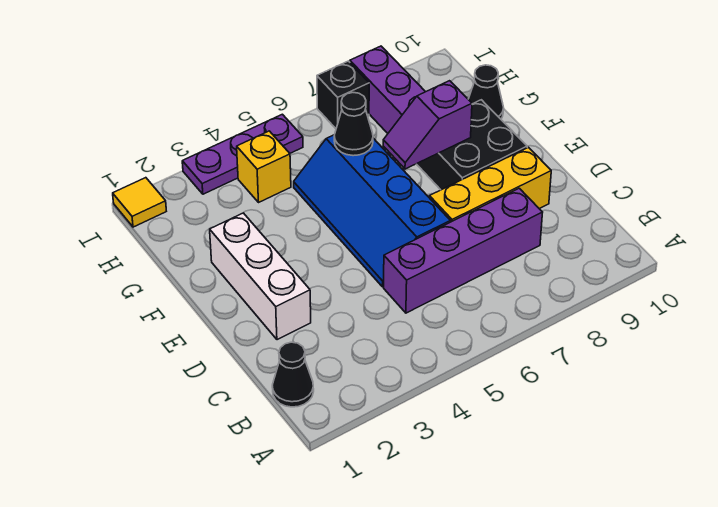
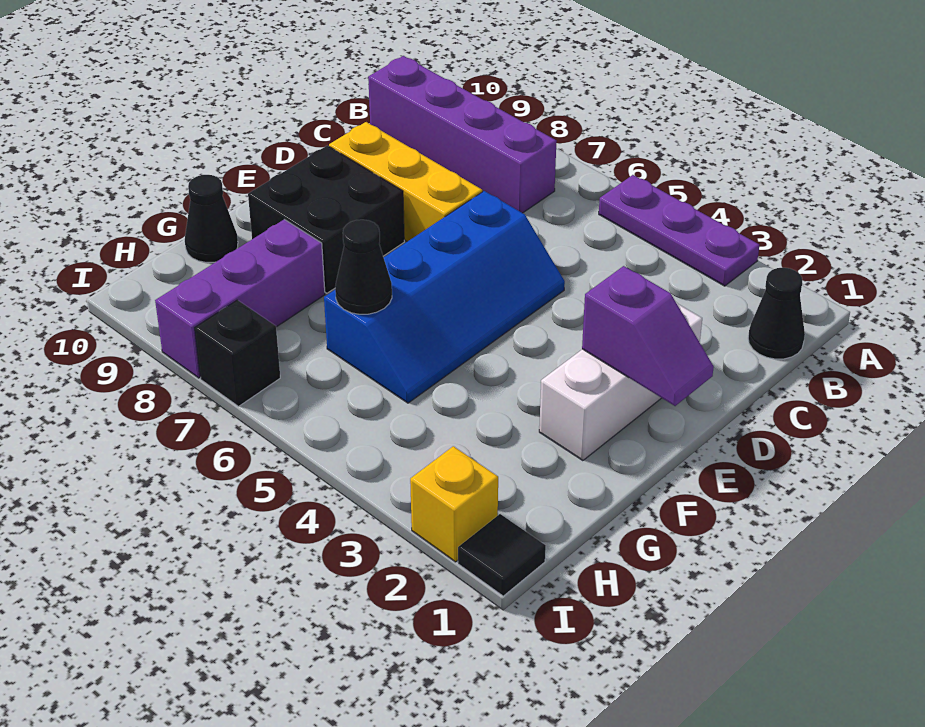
purple brick C5:C8 level 1 -> purple brick B7:B10 level 1
purple slope F7:F8 level 2 top 8 -> purple slope E1:E2 level 2 top 2
yellow brick H4 level 1 -> yellow brick I2 level 1
yellow tile I1 level 1 -> black tile I1 level 1
purple plate I3:I5 level 1 -> purple plate A3:A5 level 1

